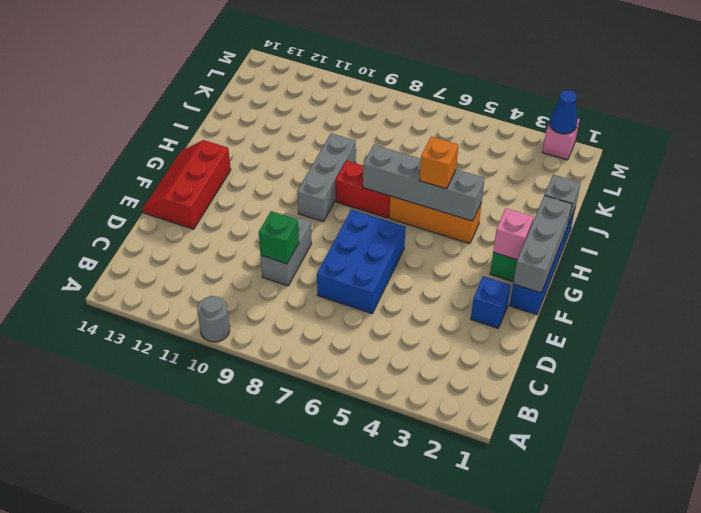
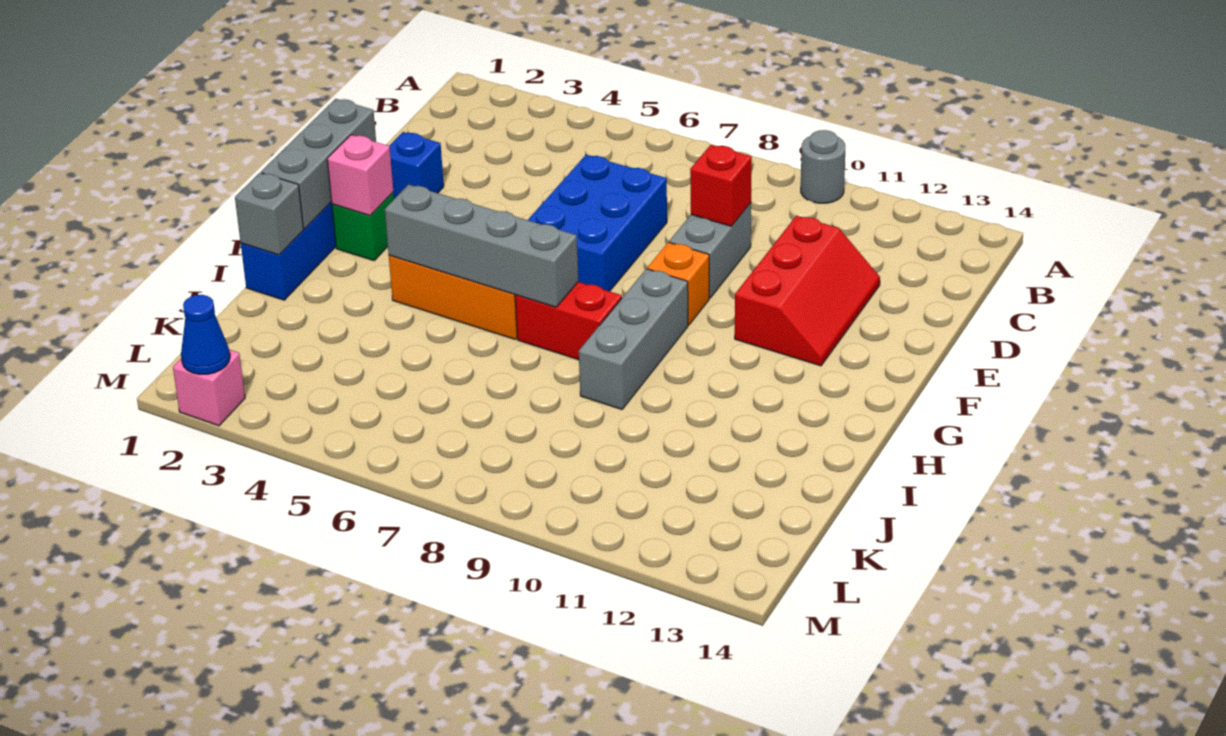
green brick D9 level 2 -> red brick D9 level 2
red slope E13:G14 level 1 top 13 -> red slope D11:F12 level 1 top 11
orange brick H5 level 3 -> orange brick F9 level 1

